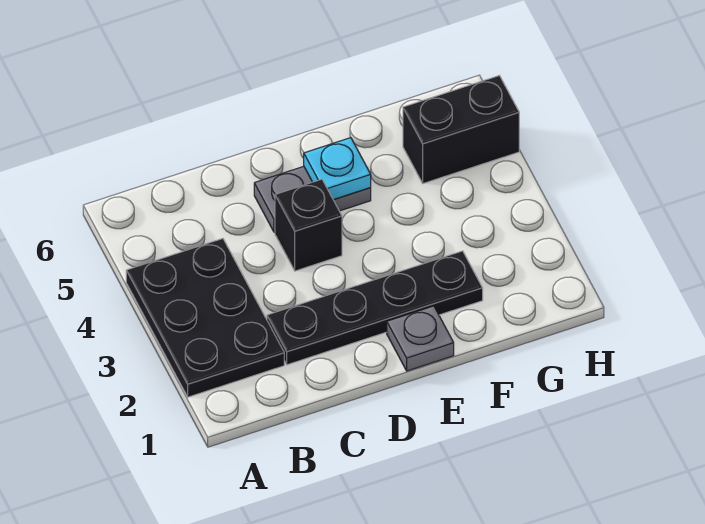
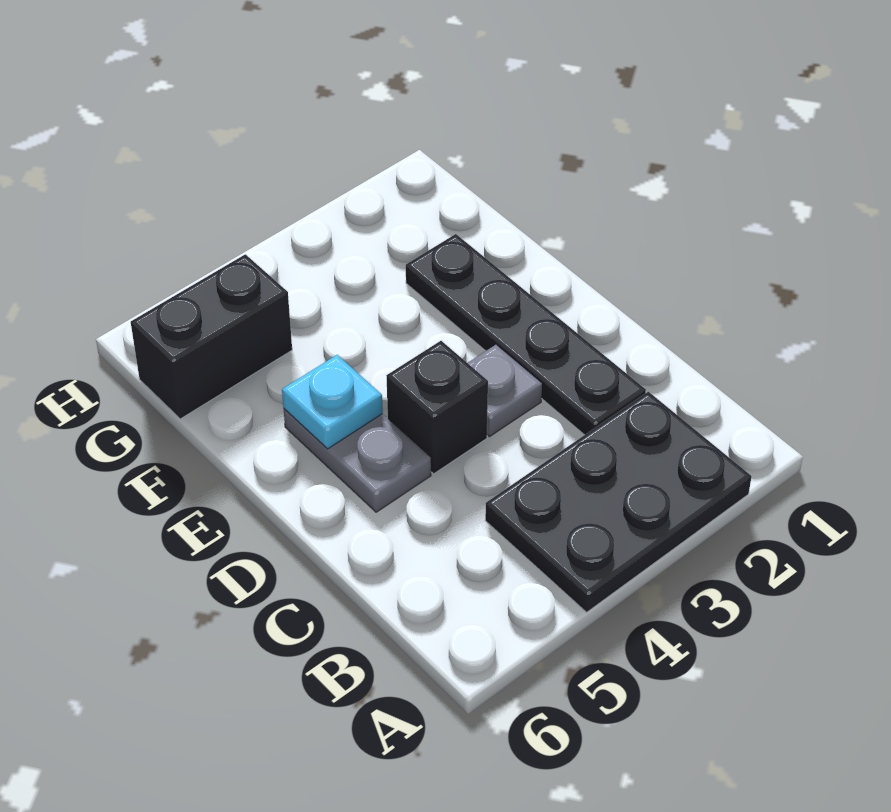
grey plate E1 level 1 -> grey plate D3 level 1
black brick G5:H5 level 1 -> black brick G5:G6 level 1

